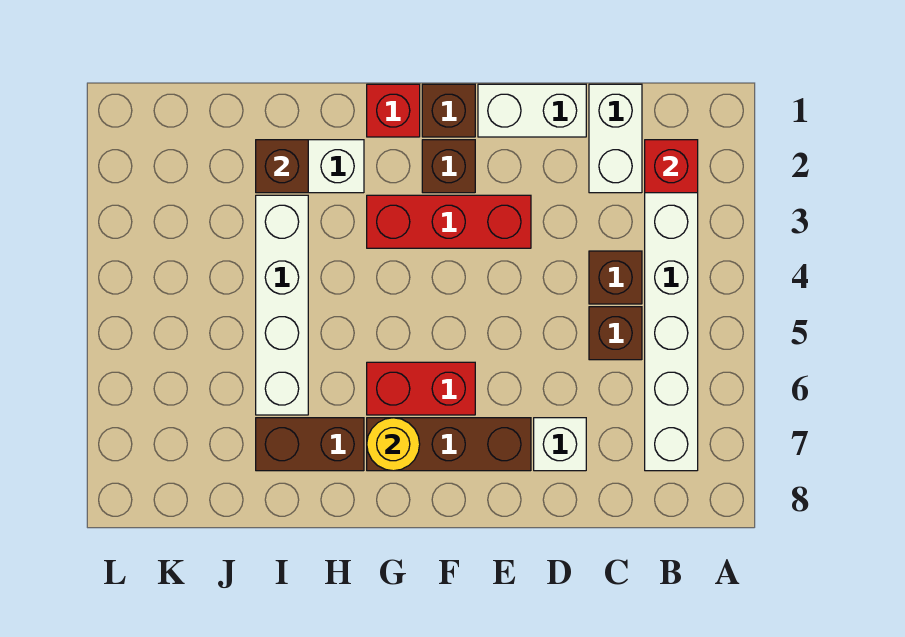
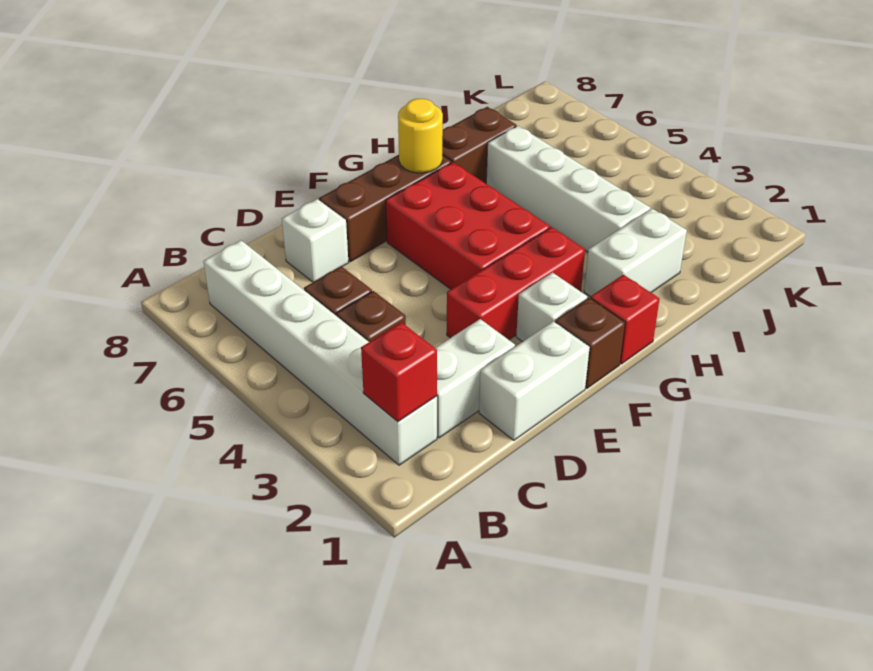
white brick C1:C2 level 1 -> white brick C2:D2 level 1
brown brick F2 level 1 -> white brick F2 level 1
red brick F6:G6 level 1 -> red brick F4:G6 level 1
brown brick I2 level 2 -> none

